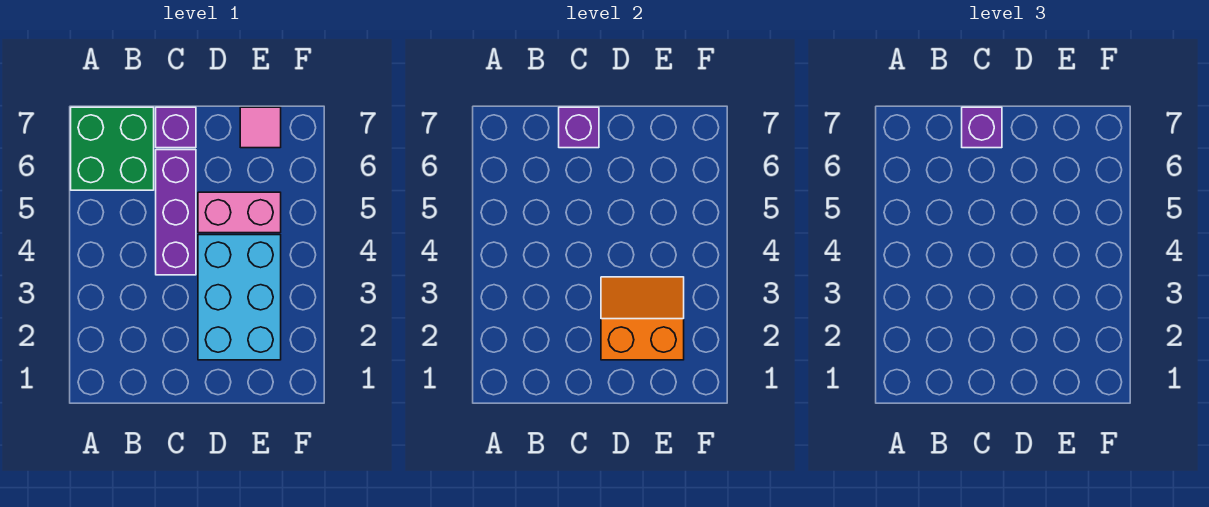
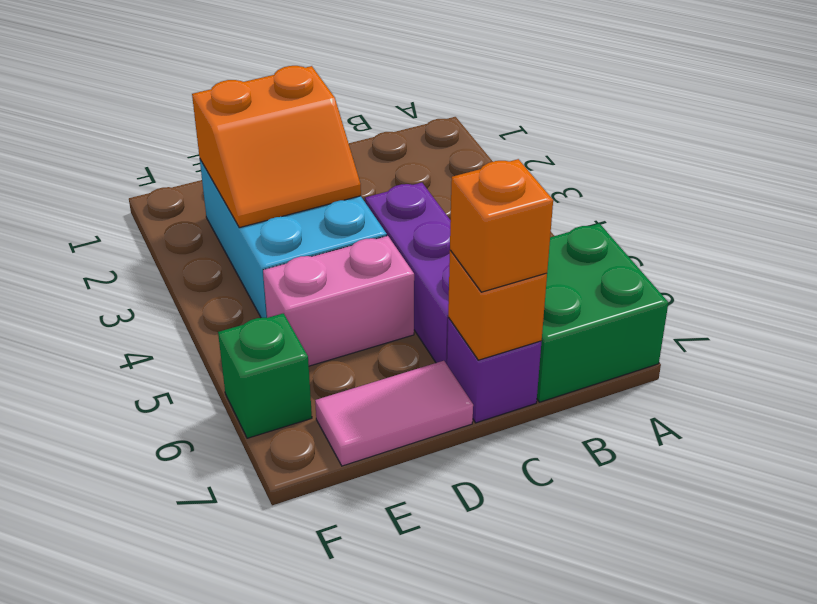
purple brick C7 level 2 -> orange brick C7 level 2
purple brick C7 level 3 -> orange brick C7 level 3
pink tile E7 level 1 -> pink tile D7:E7 level 1
none -> green brick F6 level 1

